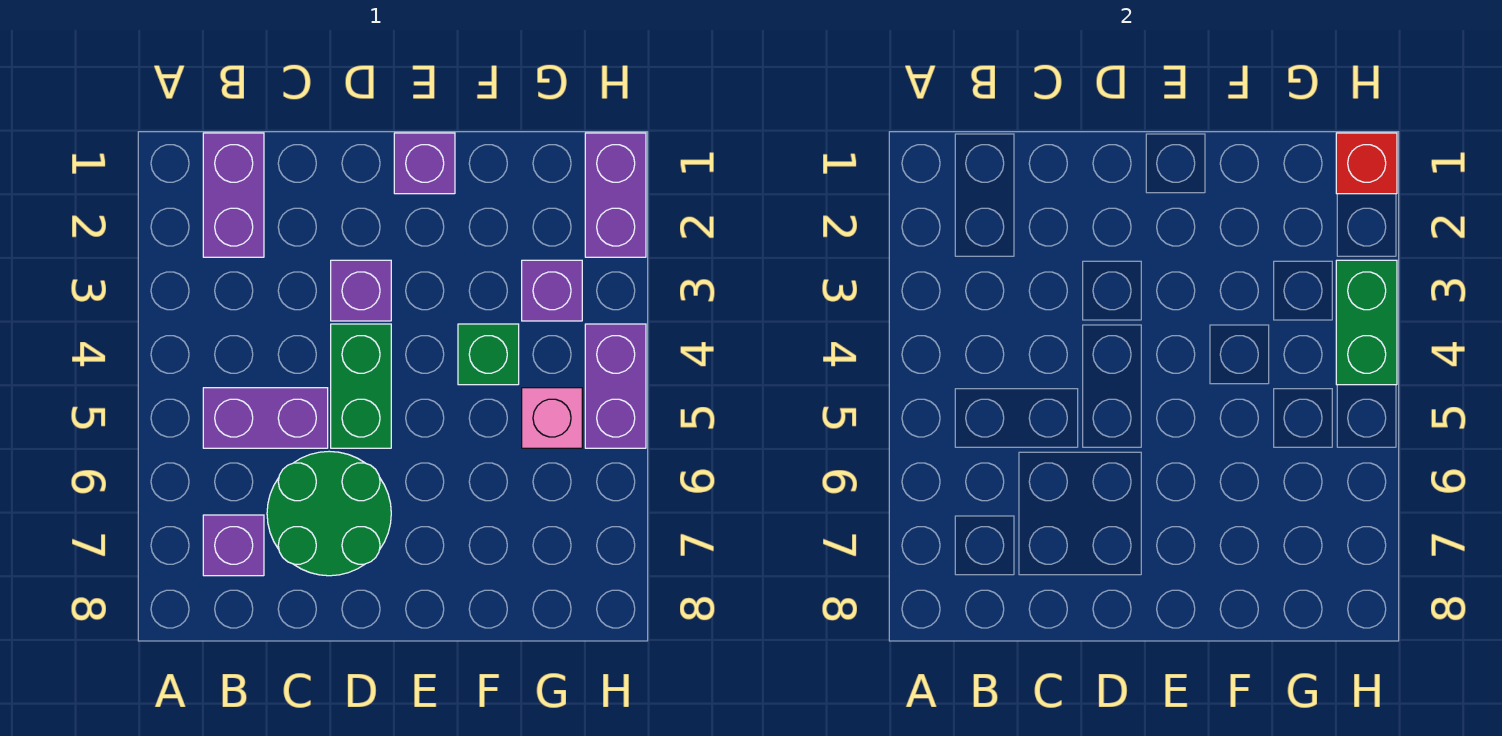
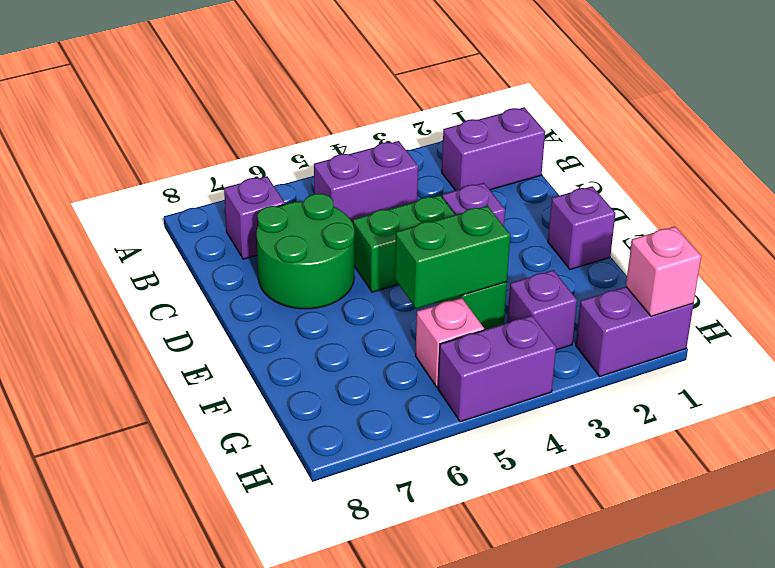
purple brick B5:C5 level 1 -> purple brick B4:B5 level 1
red brick H1 level 2 -> pink brick H1 level 2
green brick H3:H4 level 2 -> green brick F4:F5 level 2

